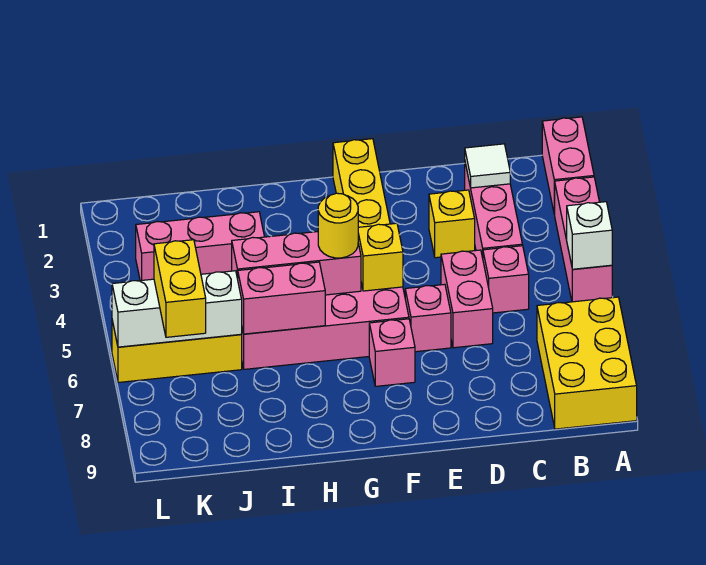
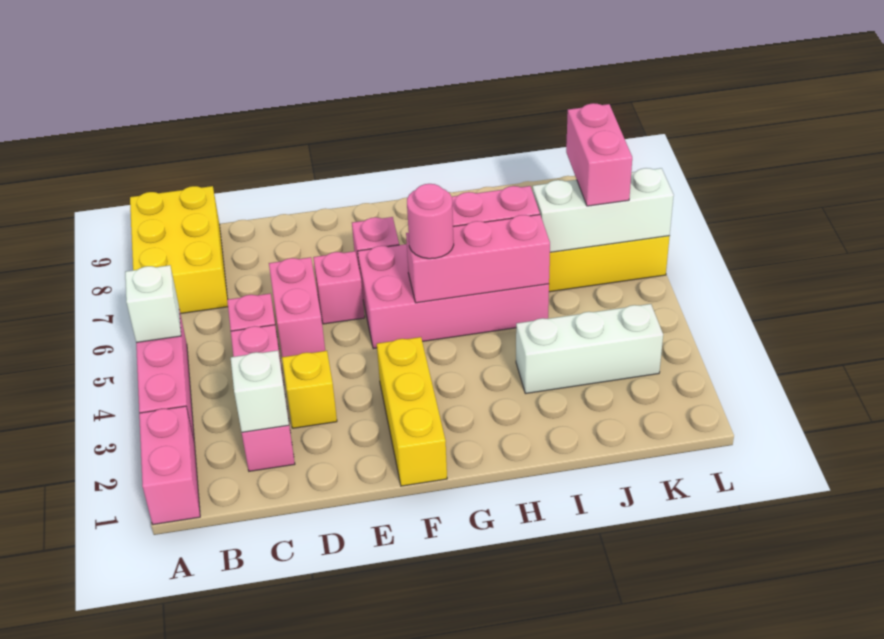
white tile C2 level 2 -> white brick C2 level 2
yellow brick F5 level 2 -> none
yellow round brick G5 level 3 -> pink round brick G5 level 3
pink brick I3:K3 level 1 -> white brick I3:K3 level 1
yellow brick K6:K7 level 3 -> pink brick K6:K7 level 3

